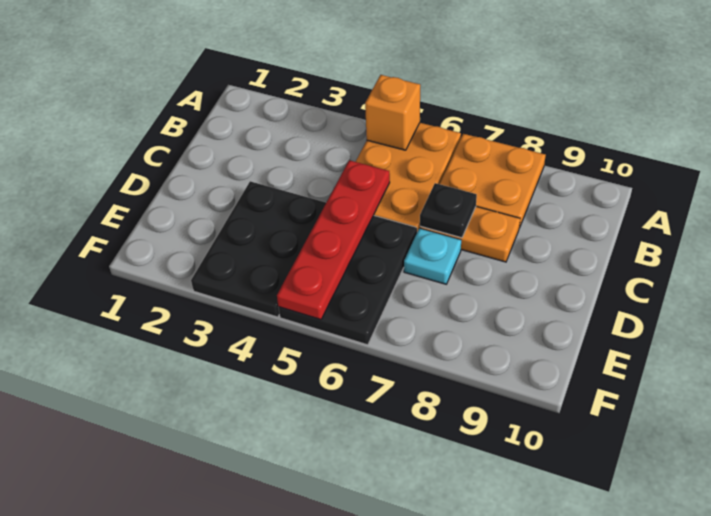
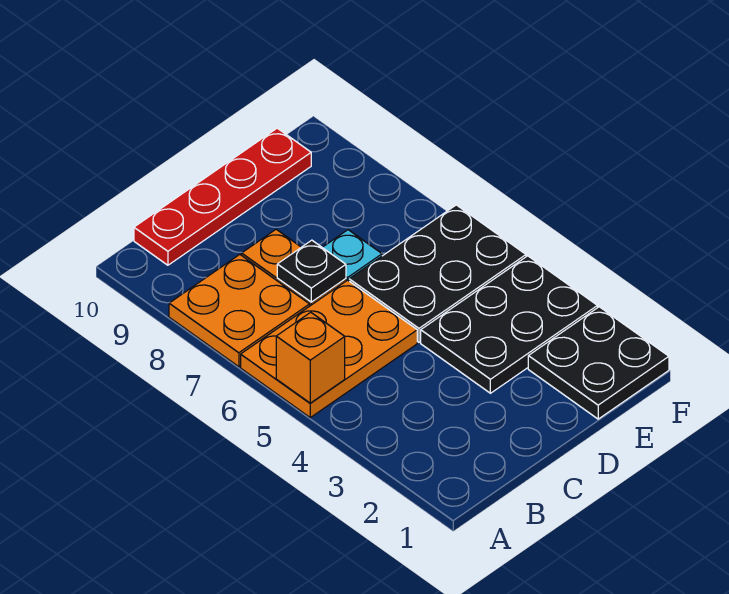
red plate C5:F5 level 2 -> red plate B10:E10 level 1
none -> black plate E1:F2 level 1

